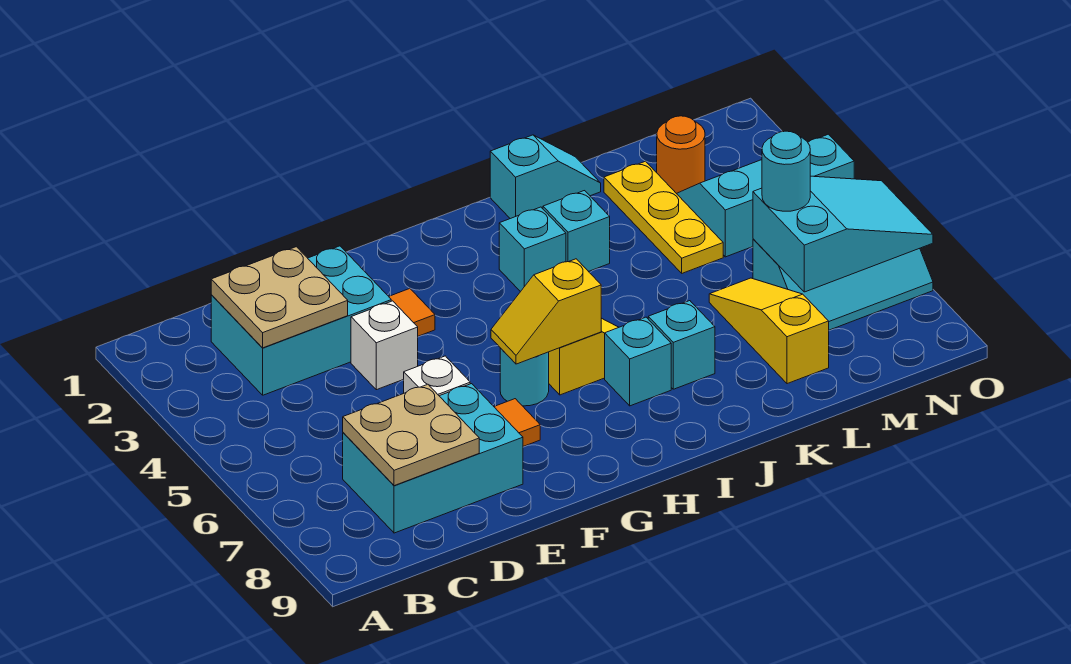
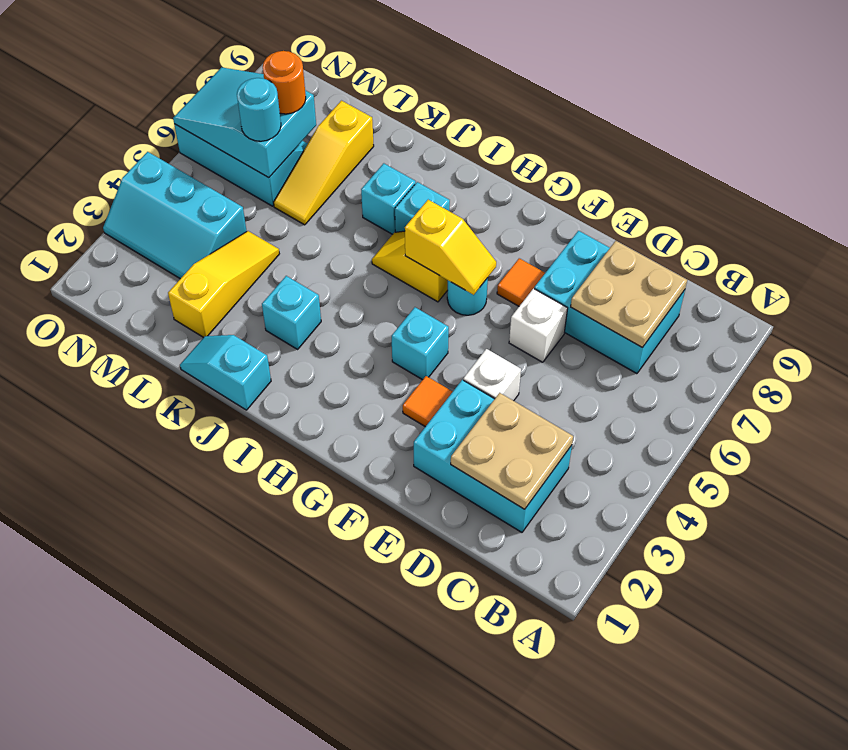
cyan brick I3 level 1 -> cyan brick G4 level 1
yellow plate L2:L4 level 1 -> yellow slope L2:L4 level 1 top 2
orange round brick M2 level 1 -> orange round brick M7 level 3

